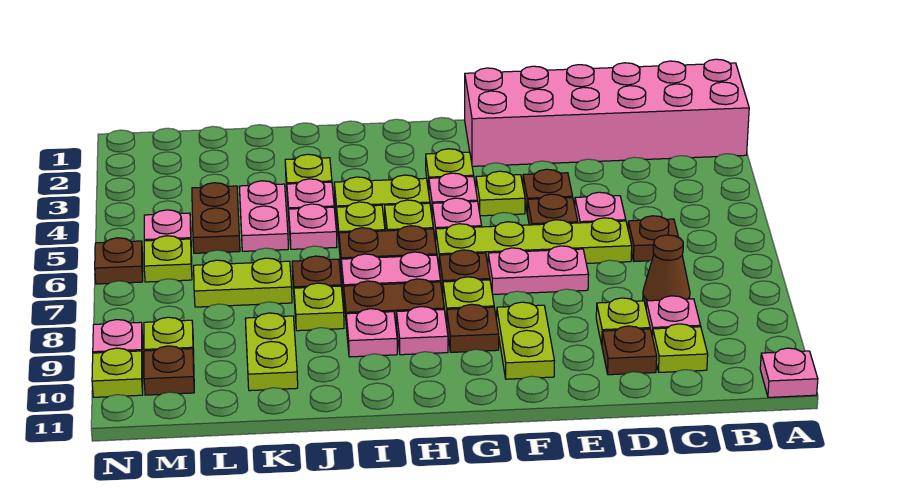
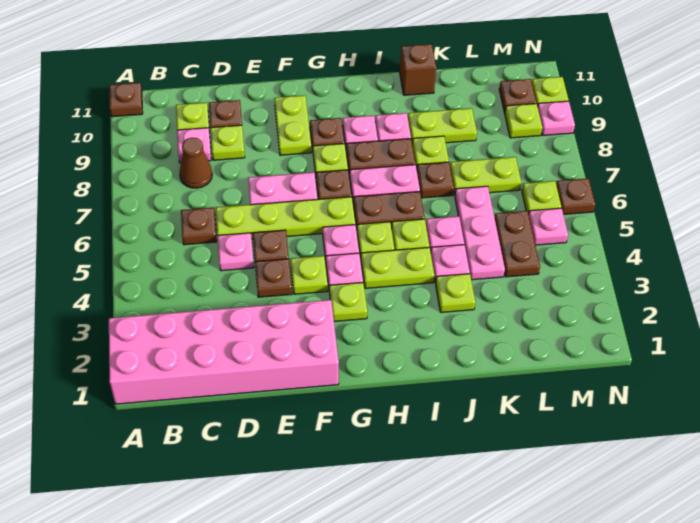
pink plate A11 level 1 -> brown plate A11 level 1
none -> brown brick J11 level 1
pink plate K4:K5 level 1 -> pink plate K4:K6 level 1
lime plate K9:K10 level 1 -> lime plate J9:K9 level 1

